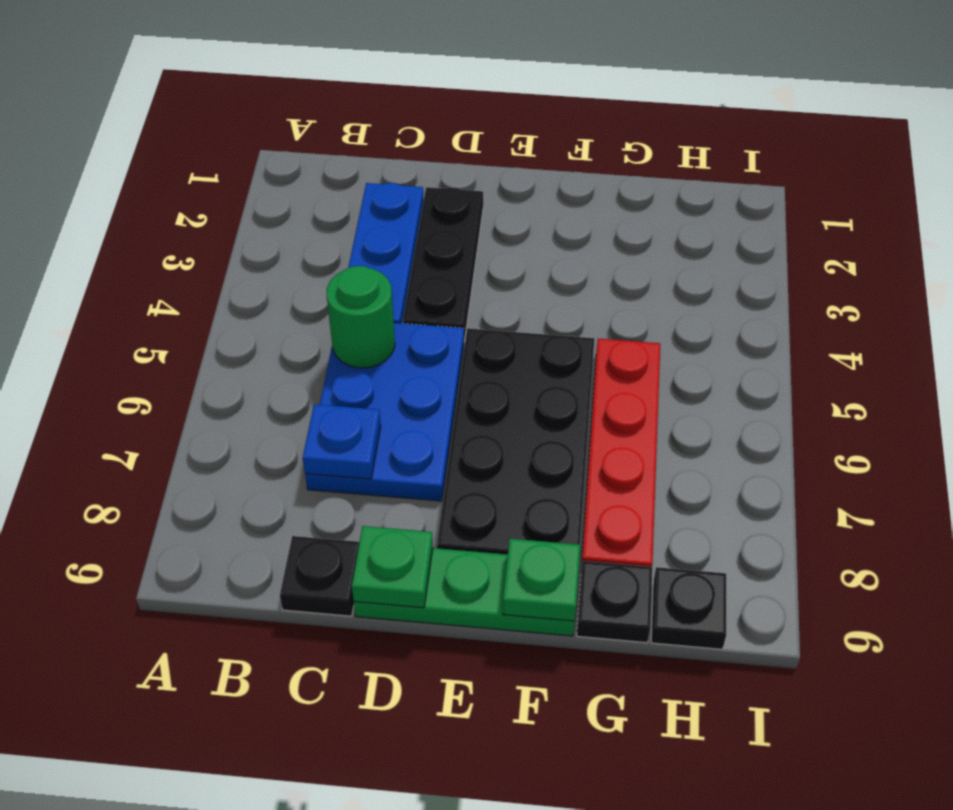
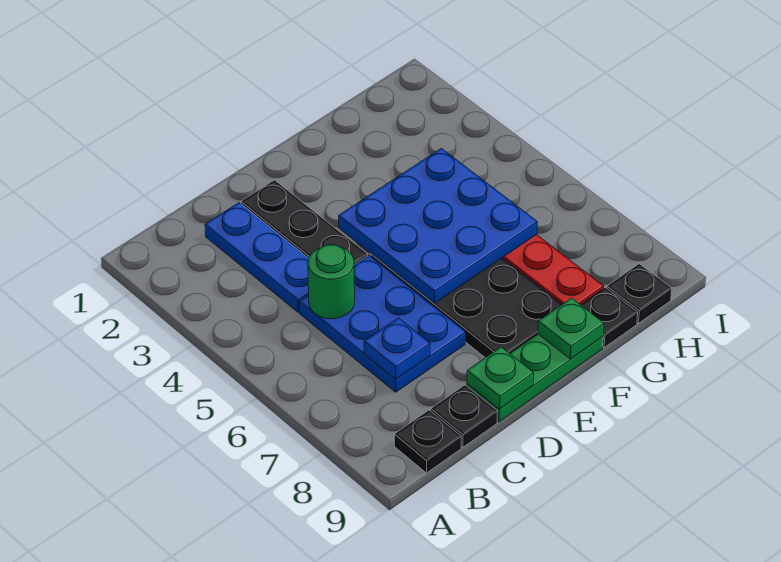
none -> black plate B9 level 1
none -> blue plate E4:G6 level 2

